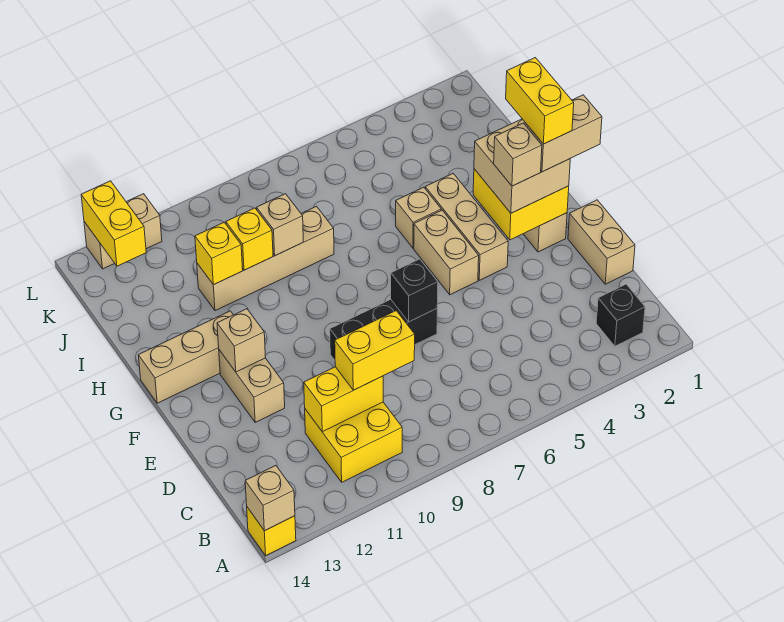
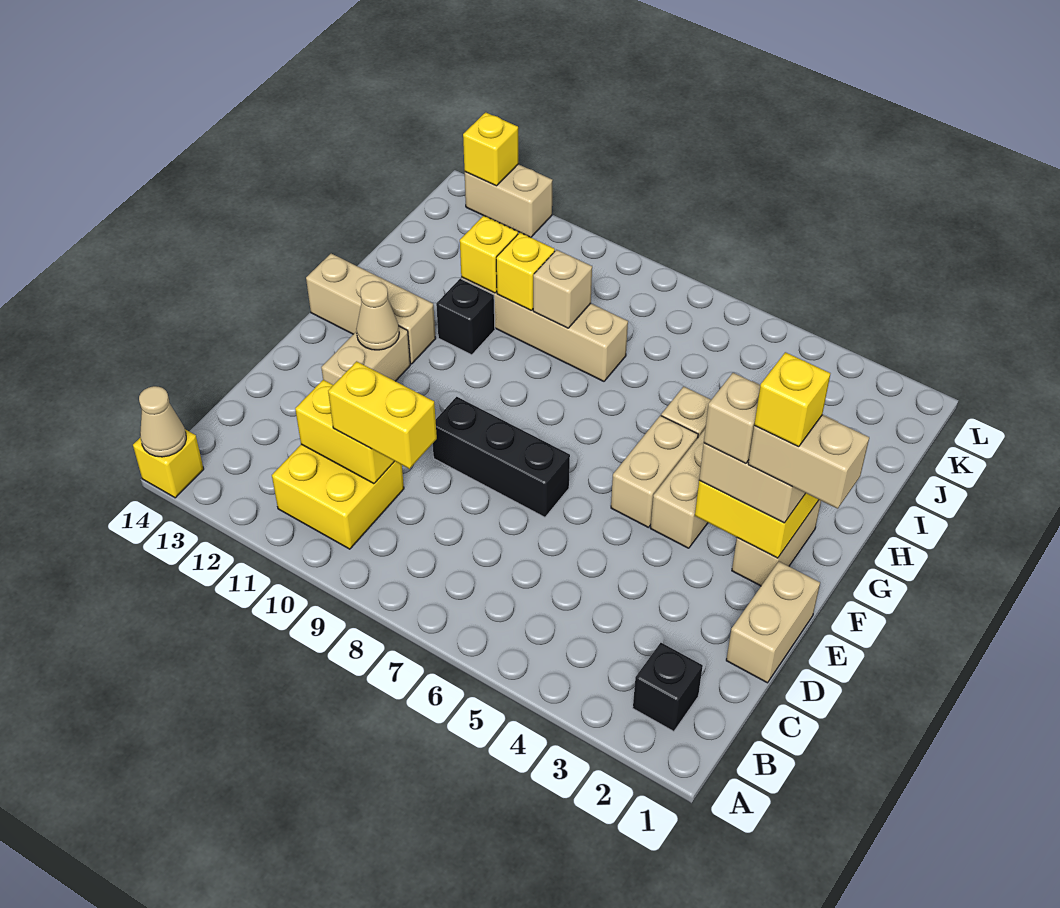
tan brick A14 level 2 -> tan cone A14 level 2
black brick E7 level 2 -> black brick H11 level 1
yellow brick F2:G2 level 5 -> yellow brick F2 level 5
tan brick F12 level 2 -> tan cone F12 level 2
yellow brick K13:L13 level 2 -> yellow brick L13 level 2

